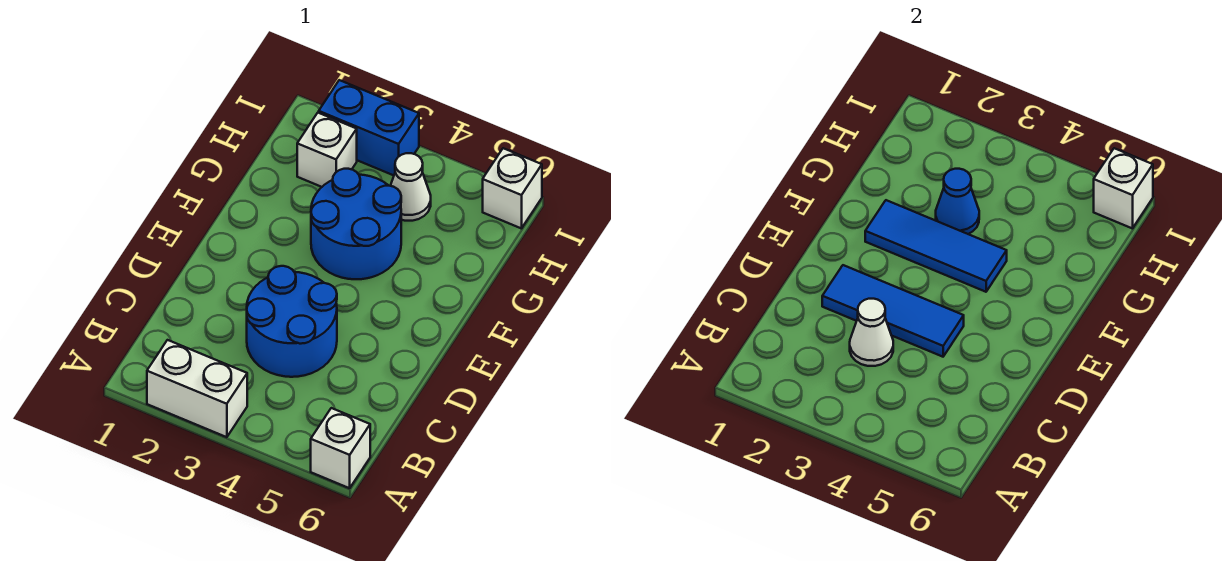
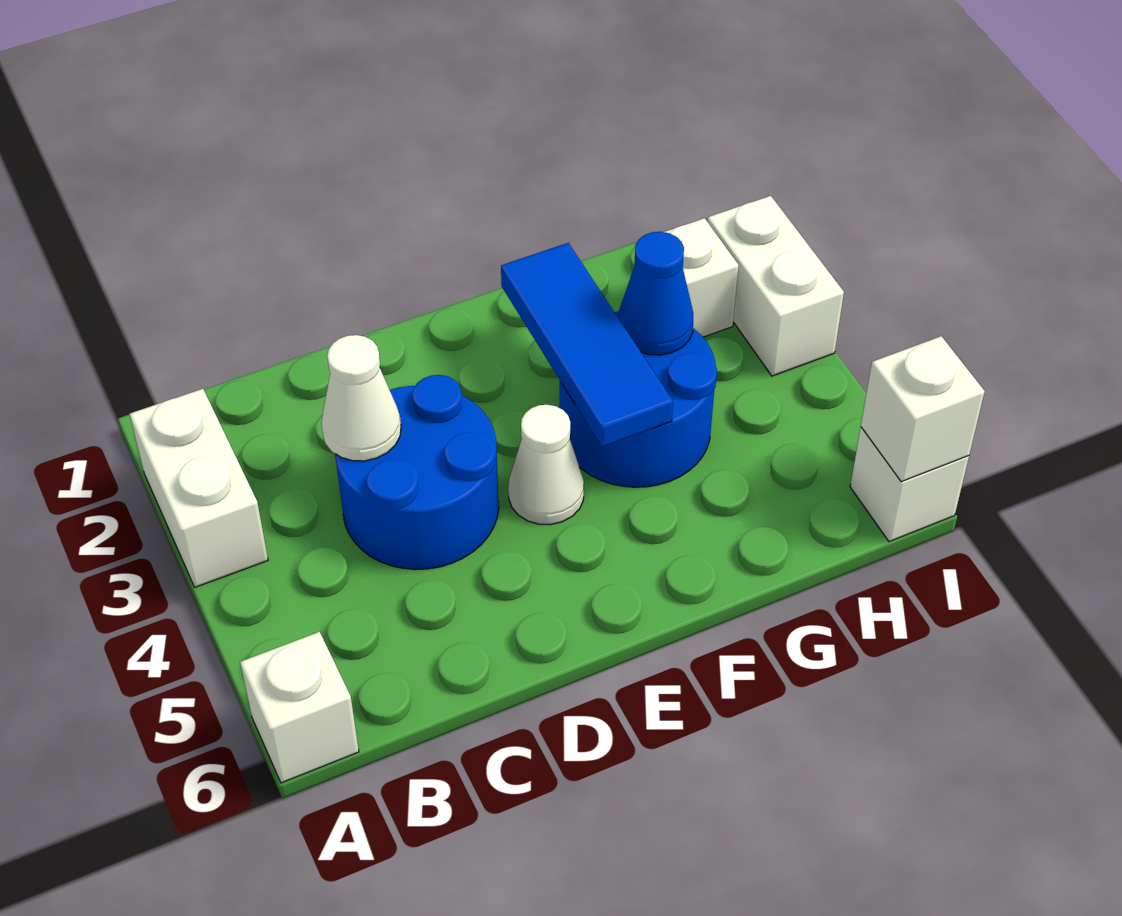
blue tile D2:D4 level 2 -> none
white cone H4 level 1 -> white cone E4 level 1
blue brick I2:I3 level 1 -> white brick I2:I3 level 1

